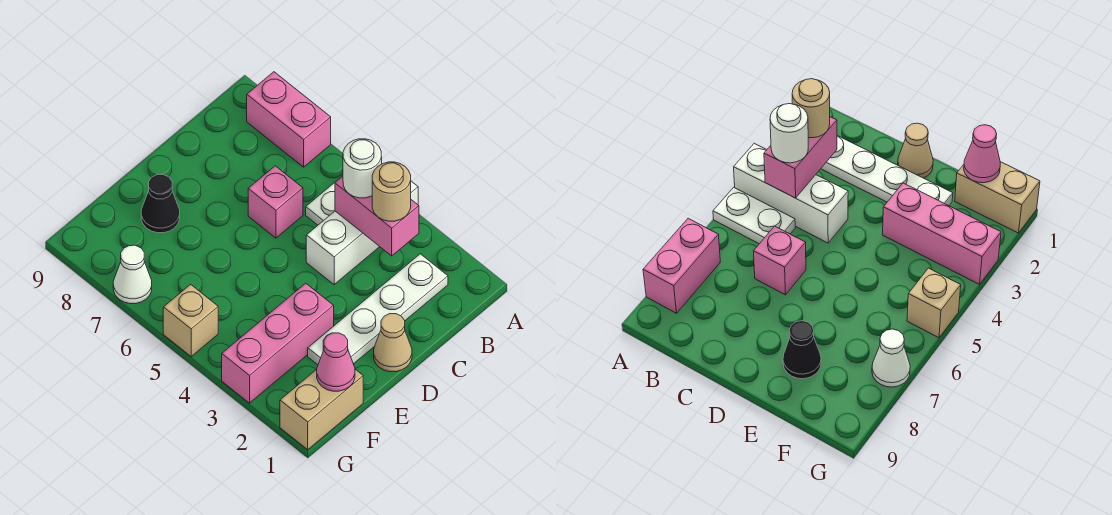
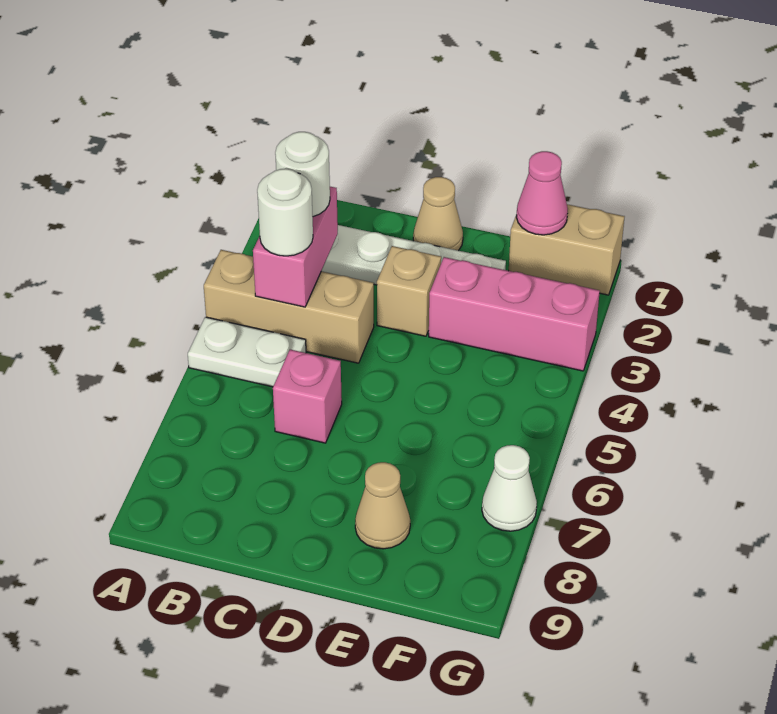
white brick A4:C4 level 1 -> tan brick A4:C4 level 1
pink brick A7:A8 level 1 -> none
tan round brick B3 level 3 -> white round brick B3 level 3
black cone E8 level 1 -> tan cone E8 level 1
tan brick G5 level 1 -> tan brick D3 level 1

